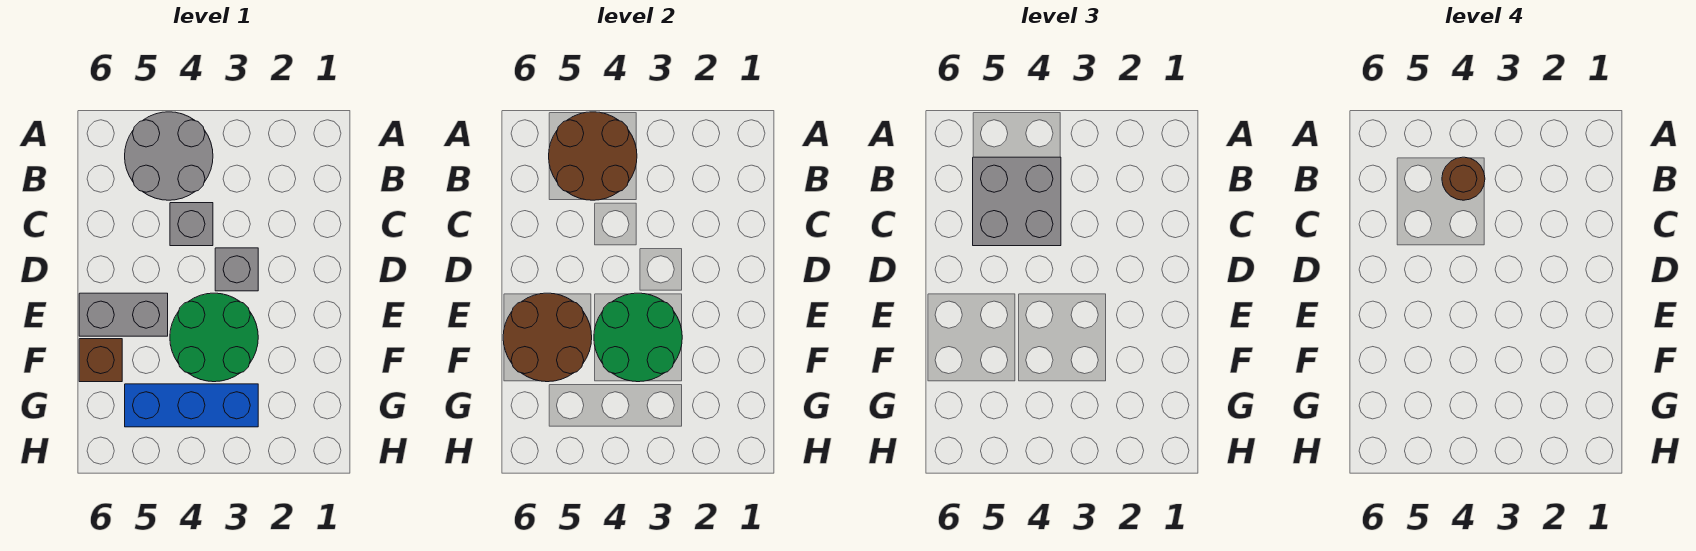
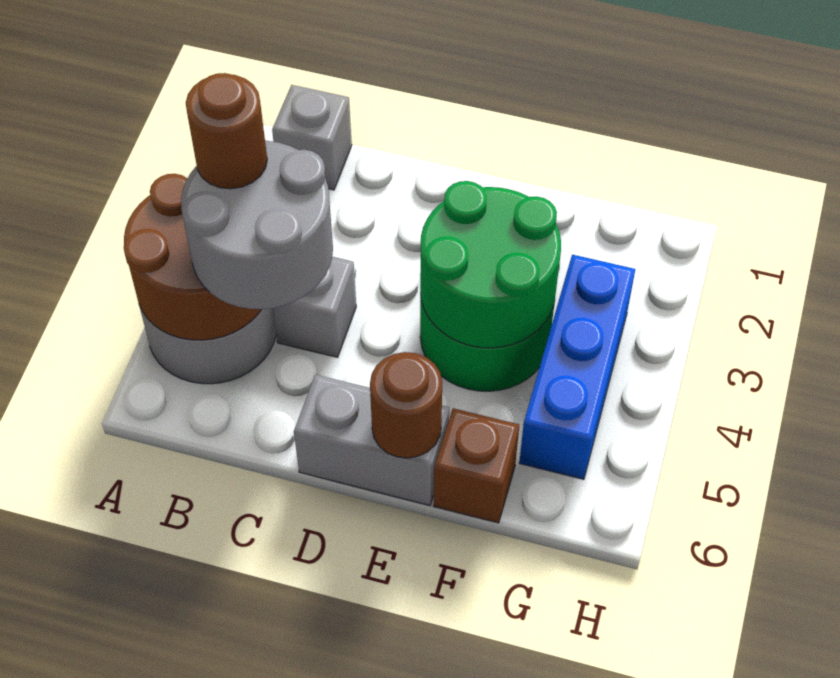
grey brick B4:C5 level 3 -> grey round brick B4:C5 level 3
grey brick D3 level 1 -> grey brick B1 level 1
grey brick E5:E6 level 1 -> grey brick D6:E6 level 1
brown round brick E5:F6 level 2 -> brown round brick E6 level 2

